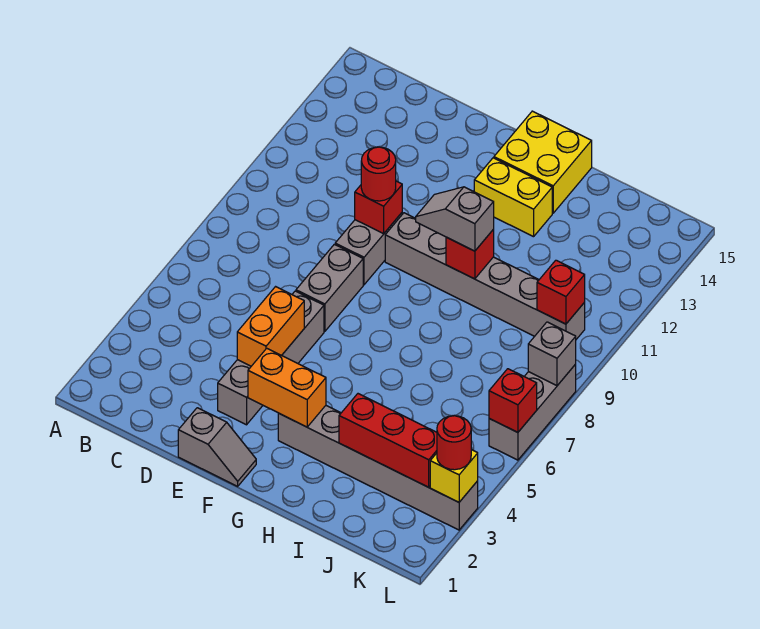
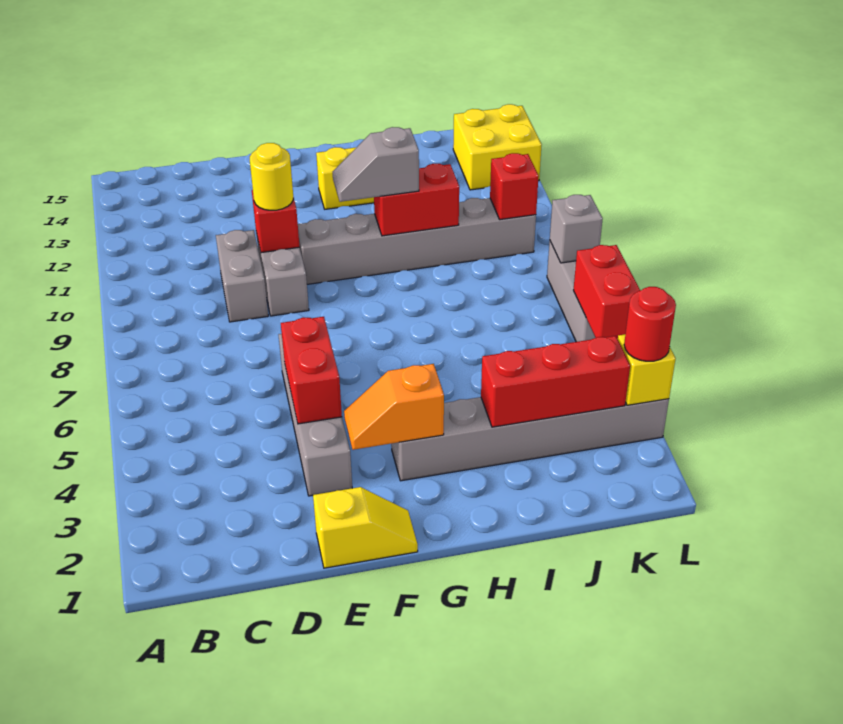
grey slope E1:F1 level 1 top E -> yellow slope E1:F1 level 1 top E
orange brick E4:E5 level 2 -> red brick E4:E5 level 2
grey brick E7:E8 level 1 -> grey brick D9:D10 level 1
red round brick E10 level 3 -> yellow round brick E10 level 3
orange brick F3:G3 level 2 -> orange slope F3:G3 level 2 top G
yellow brick G14:H15 level 1 -> yellow brick K13:L14 level 1
red brick H10 level 2 -> red brick H10:I10 level 2
red brick L6 level 2 -> red brick L5:L6 level 2

